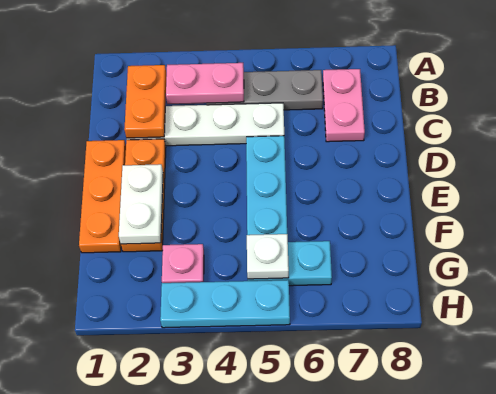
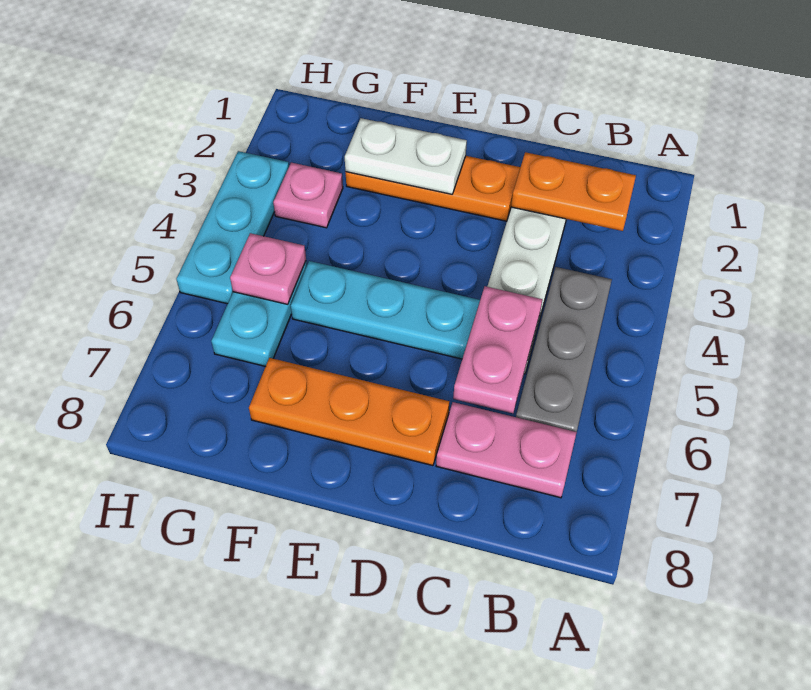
pink plate B3:B4 level 2 -> pink plate C5:C6 level 2
orange plate D1:F1 level 1 -> orange plate D7:F7 level 1
white plate G5 level 2 -> pink plate G5 level 2

